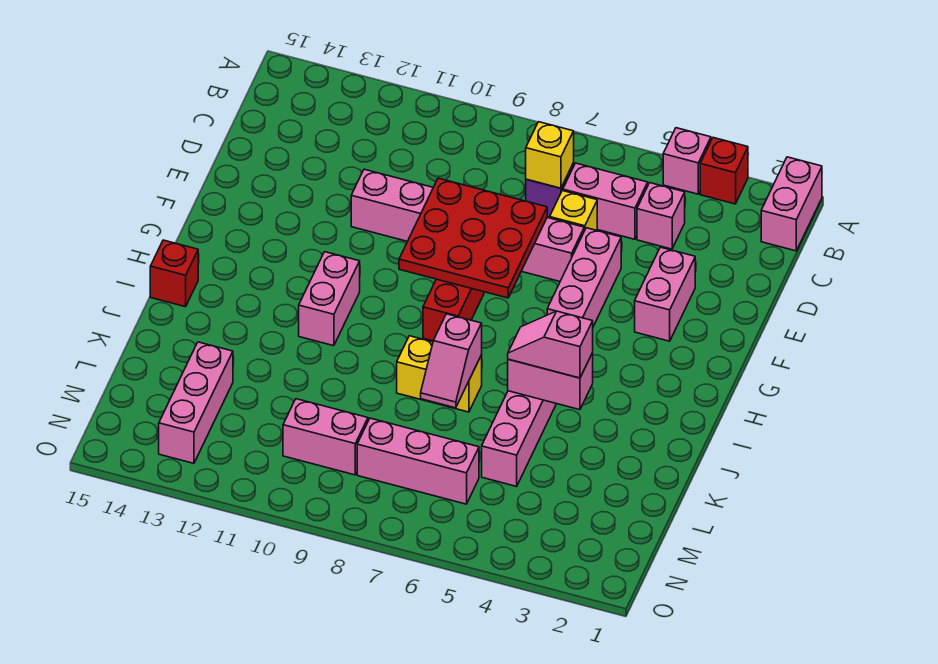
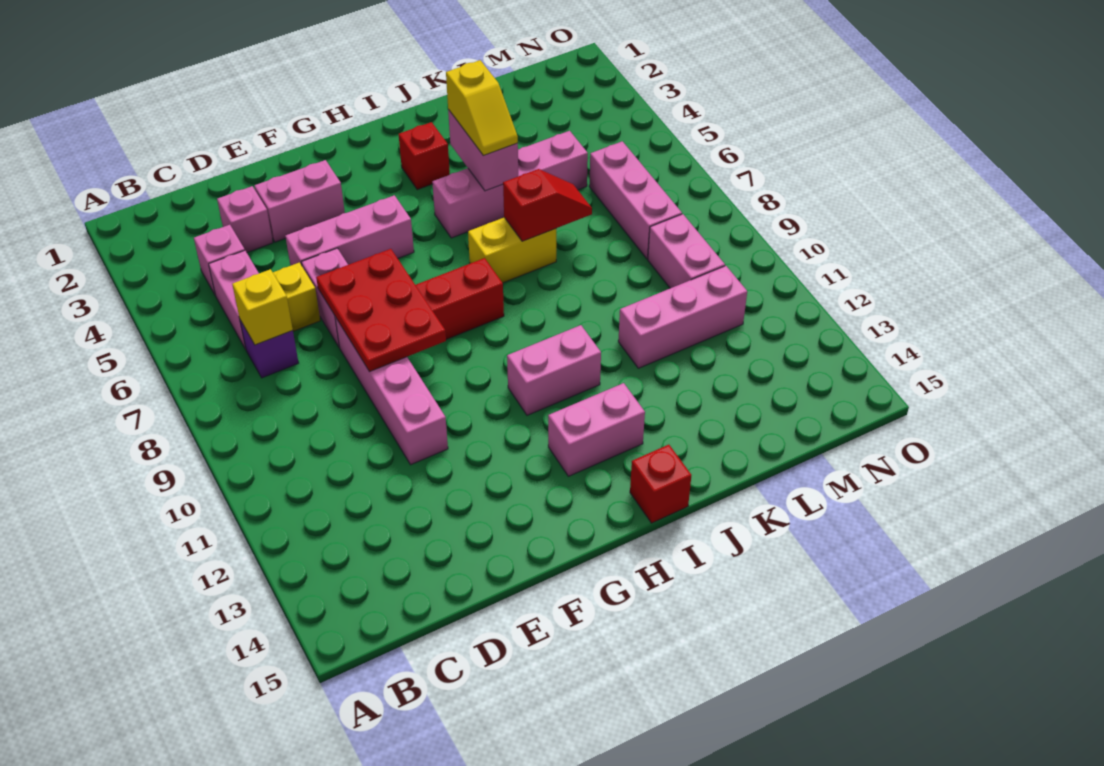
pink brick A1:B1 level 1 -> pink brick H13:I13 level 1
red brick A3 level 1 -> red brick I3 level 1
pink brick A4 level 1 -> pink brick D3 level 1
red plate E7:G9 level 2 -> red plate E7:F9 level 2
pink slope J4:J5 level 3 top 4 -> yellow slope J4:J5 level 3 top 4
yellow brick J7:J8 level 1 -> yellow brick I7:J7 level 1
pink slope J7:K7 level 2 top J -> red slope J7:K7 level 2 top J
pink brick L13:N13 level 1 -> pink brick K11:M11 level 1

